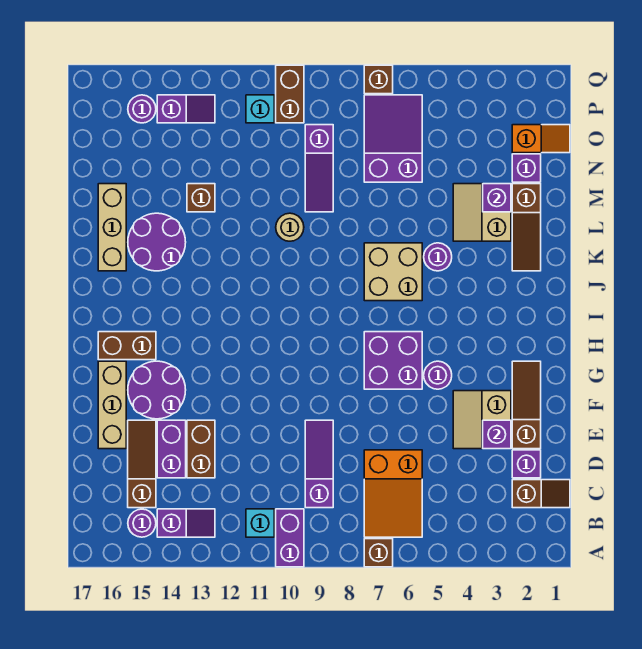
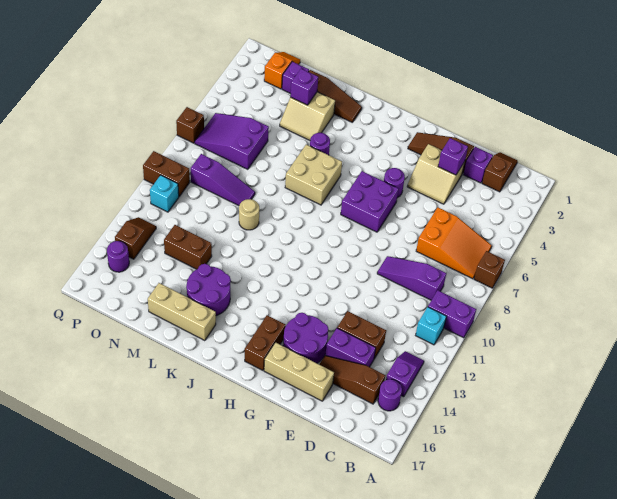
brown brick M13 level 1 -> brown brick M13:N13 level 1
purple slope P13:P14 level 1 top 14 -> brown slope P13:P14 level 1 top 14

